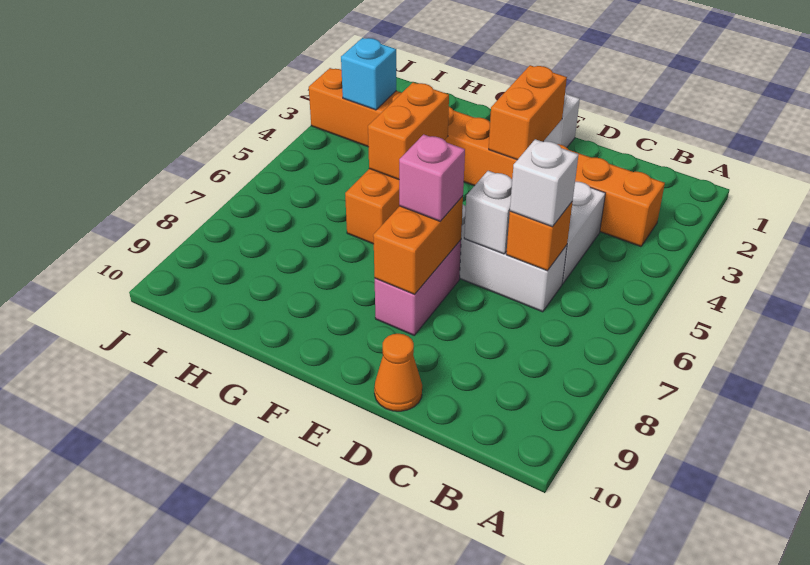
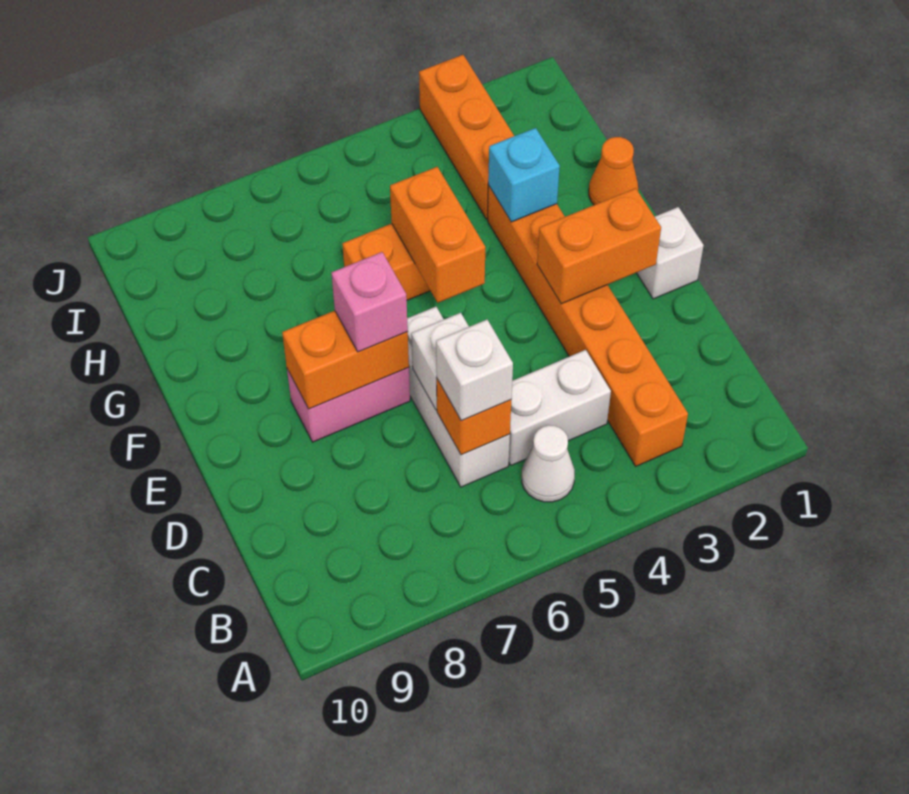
none -> white cone B5 level 1
orange cone D10 level 1 -> orange cone G1 level 1
orange brick G4:G5 level 2 -> orange brick F5:G5 level 2
cyan brick I3 level 2 -> cyan brick G3 level 2

